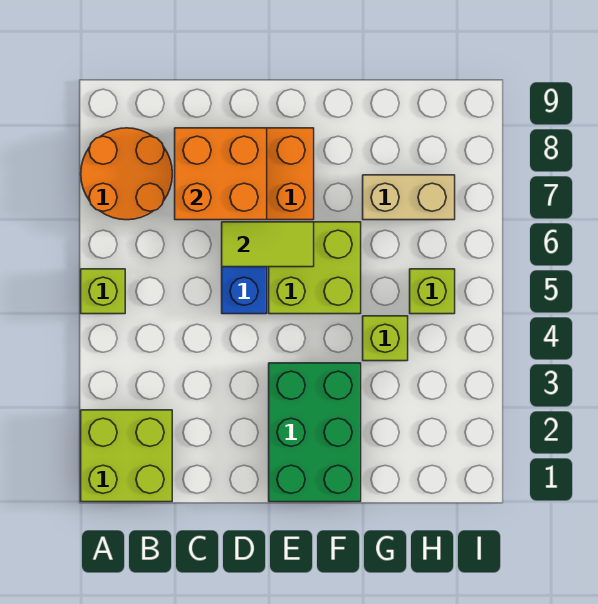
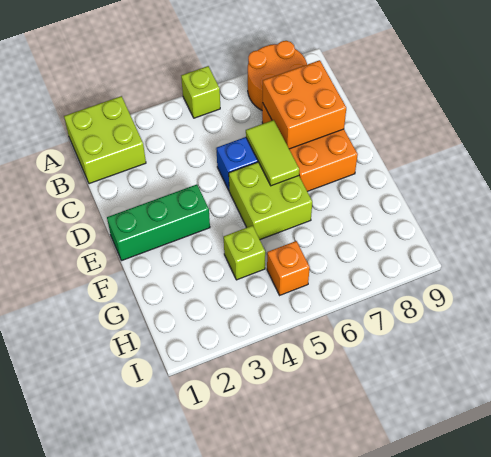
green brick E1:F3 level 1 -> green brick E1:E3 level 1
tan brick G7:H7 level 1 -> none
lime brick H5 level 1 -> orange brick H5 level 1

